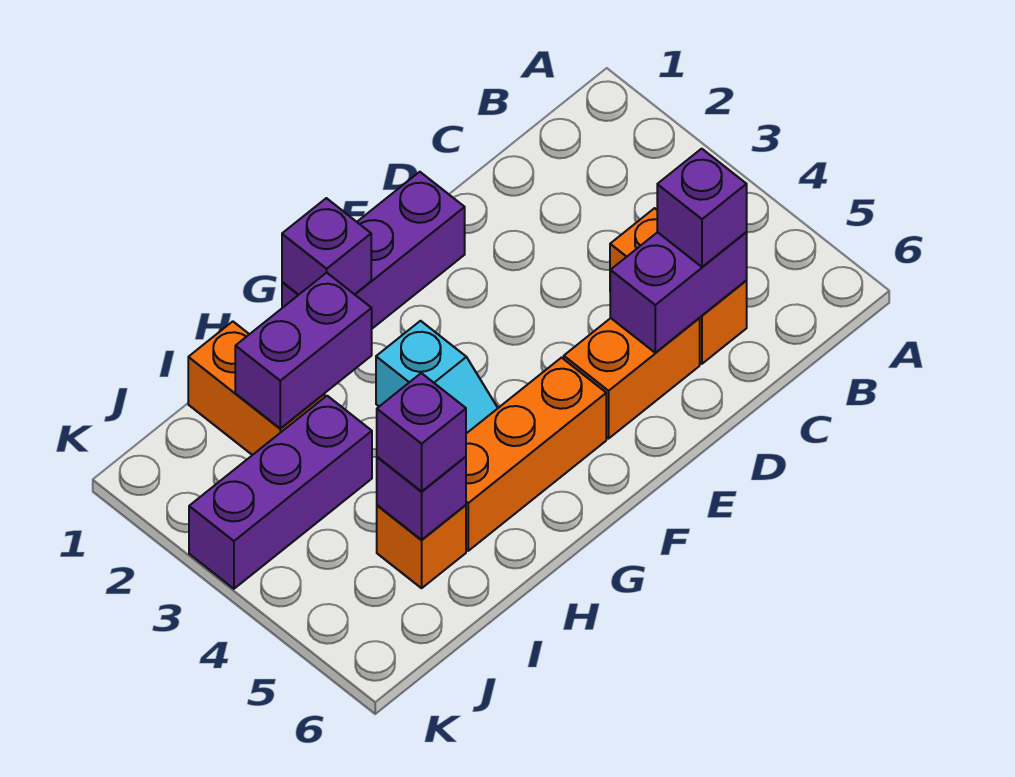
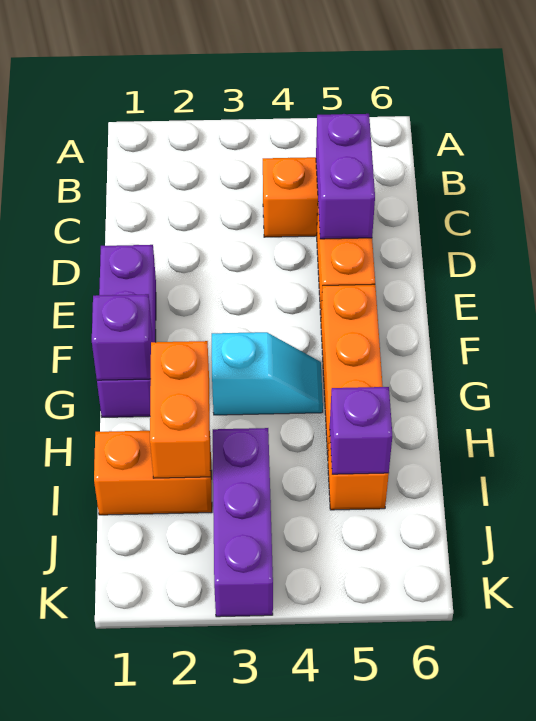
purple brick C5 level 3 -> none
purple brick H2:I2 level 2 -> orange brick H2:I2 level 2
purple brick I5 level 3 -> none

